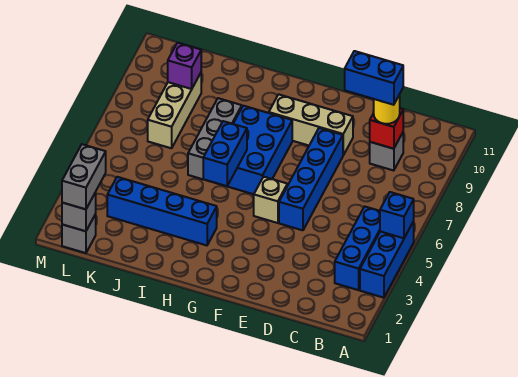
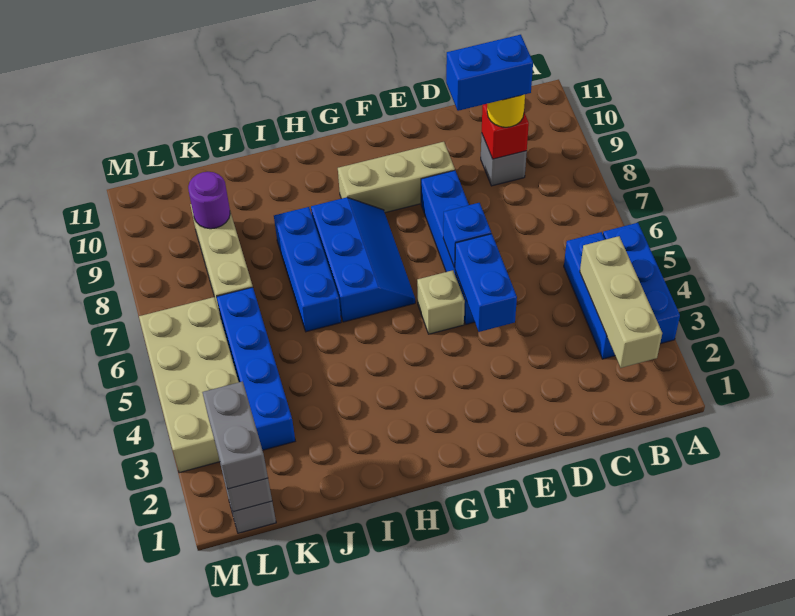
blue brick A5 level 2 -> blue brick E6 level 2
none -> tan brick B2:B4 level 2
blue brick G6:H8 level 1 -> blue slope G6:H8 level 1 top H
blue brick H3:K3 level 1 -> blue brick K3:K6 level 1
blue brick H5:H6 level 2 -> blue brick E4:E5 level 2
grey brick I6:I8 level 1 -> blue brick I6:I8 level 1
purple brick K9 level 2 -> purple round brick K9 level 2
none -> tan brick L3:M6 level 1

